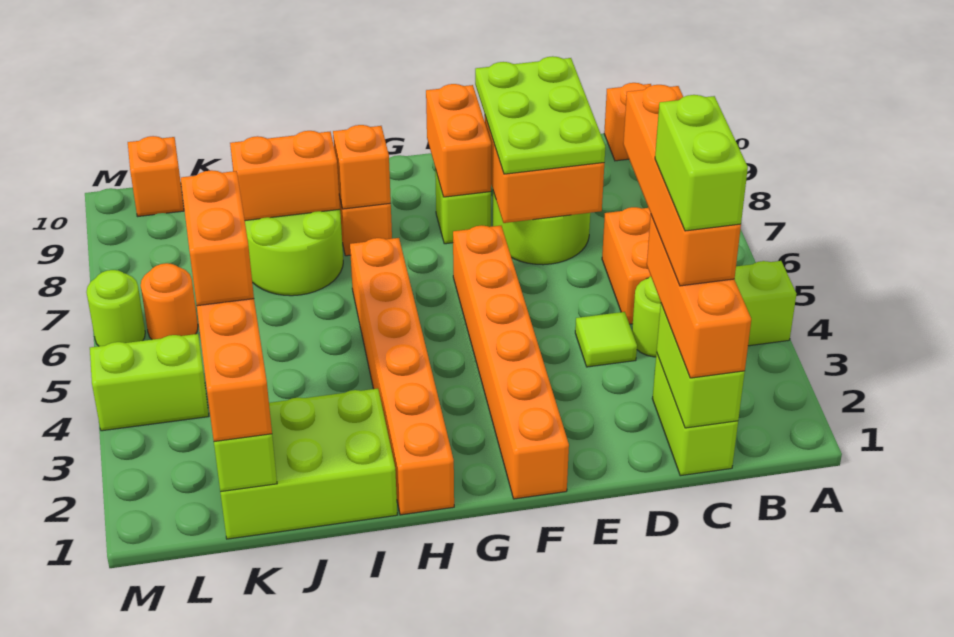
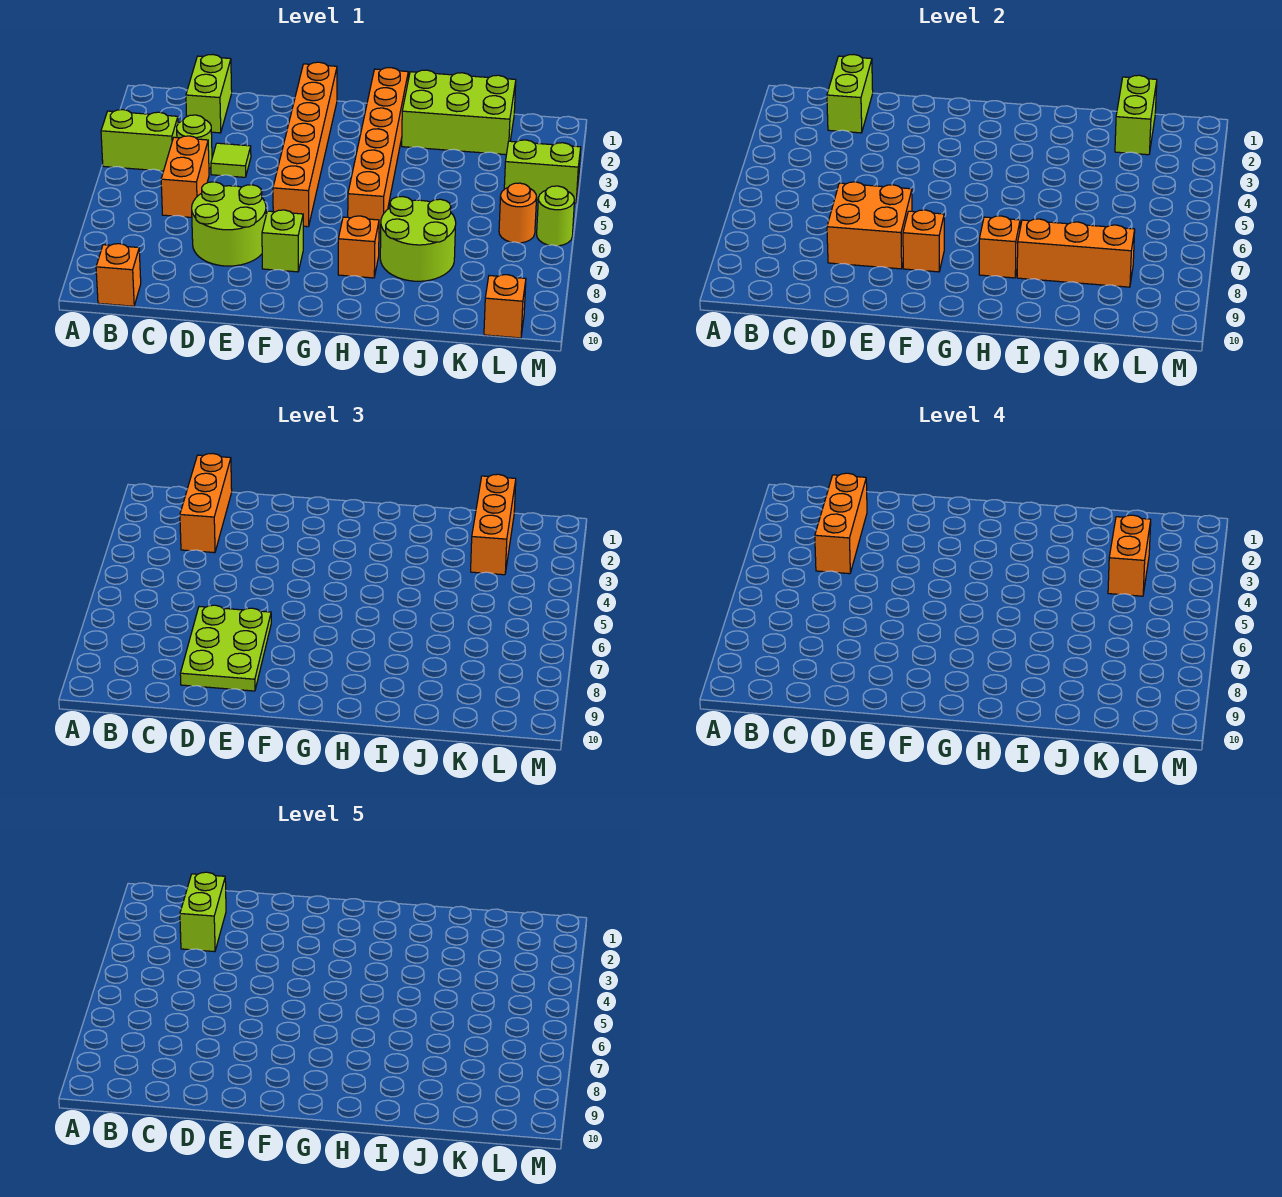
orange brick C2:C5 level 4 -> orange brick C2:C4 level 4
orange brick F8:F9 level 2 -> orange brick F8 level 2
orange brick I8:J8 level 2 -> orange brick I8:K8 level 2

